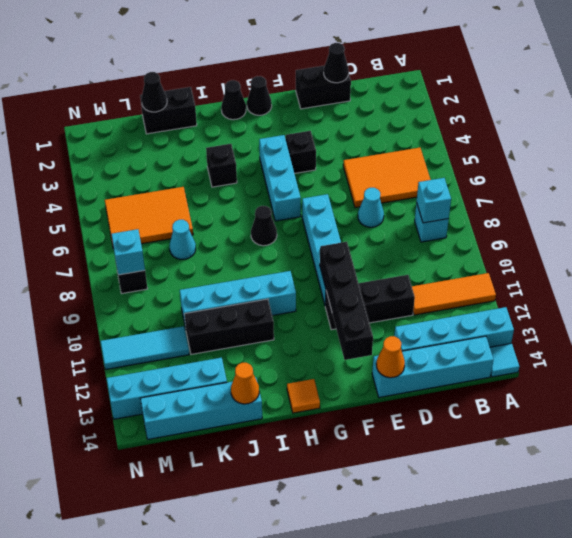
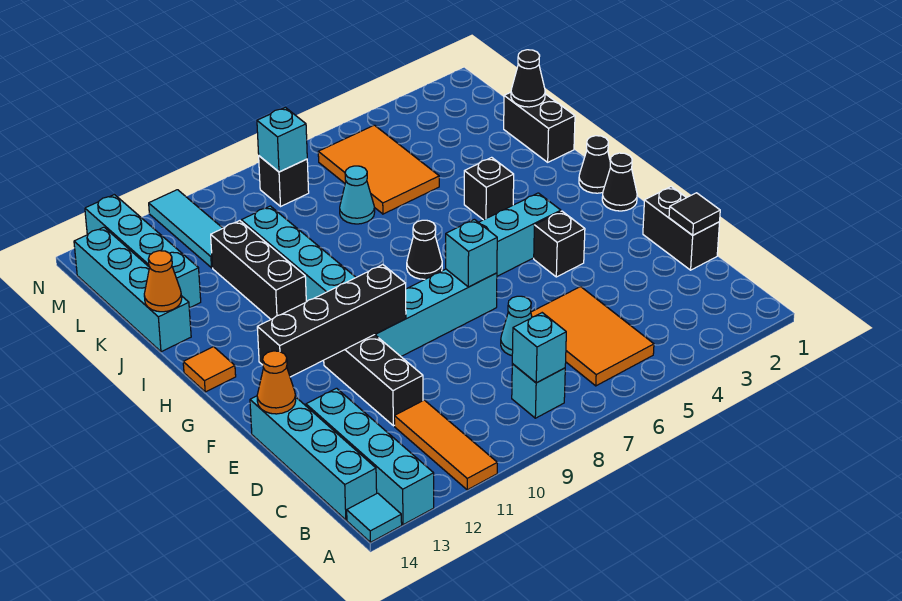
black cone D1 level 2 -> black tile D1 level 2
none -> cyan brick F7 level 2

